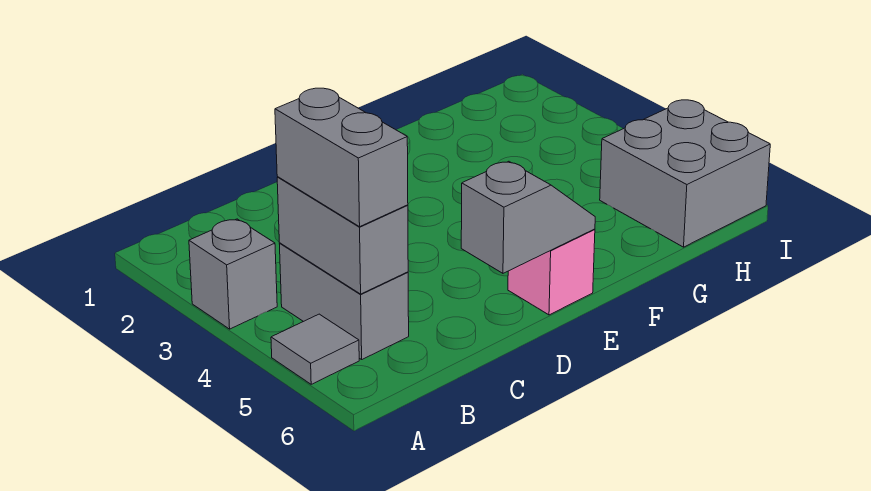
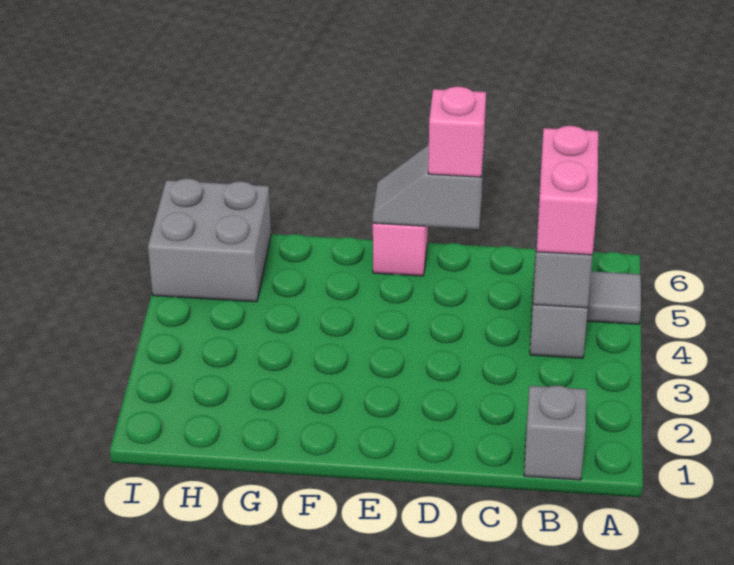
grey brick A3 level 1 -> grey brick B1 level 1
grey brick B4:B5 level 3 -> pink brick B4:B5 level 3
none -> pink brick D6 level 3

